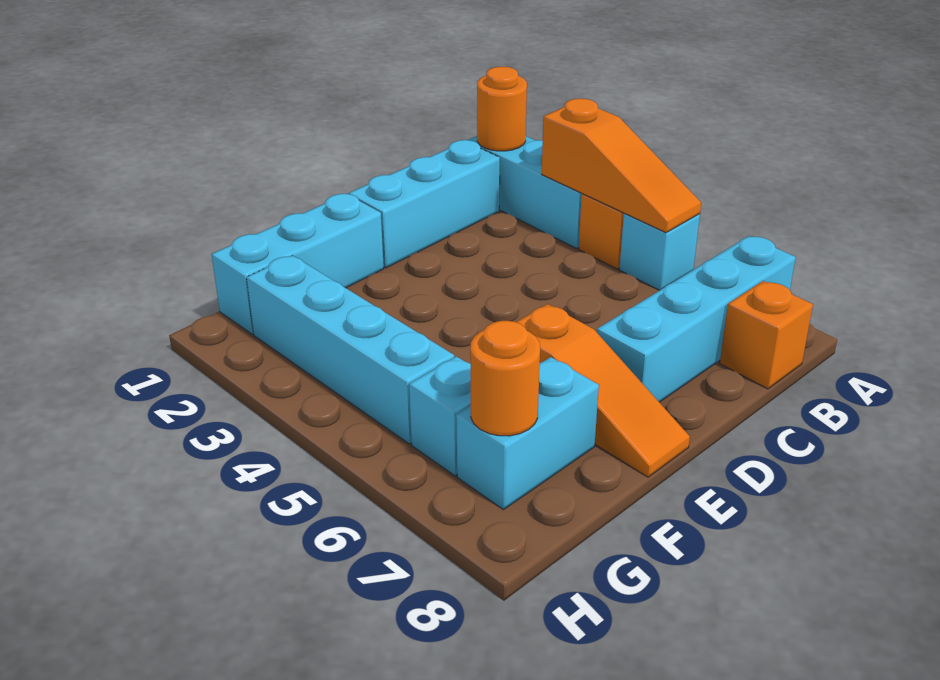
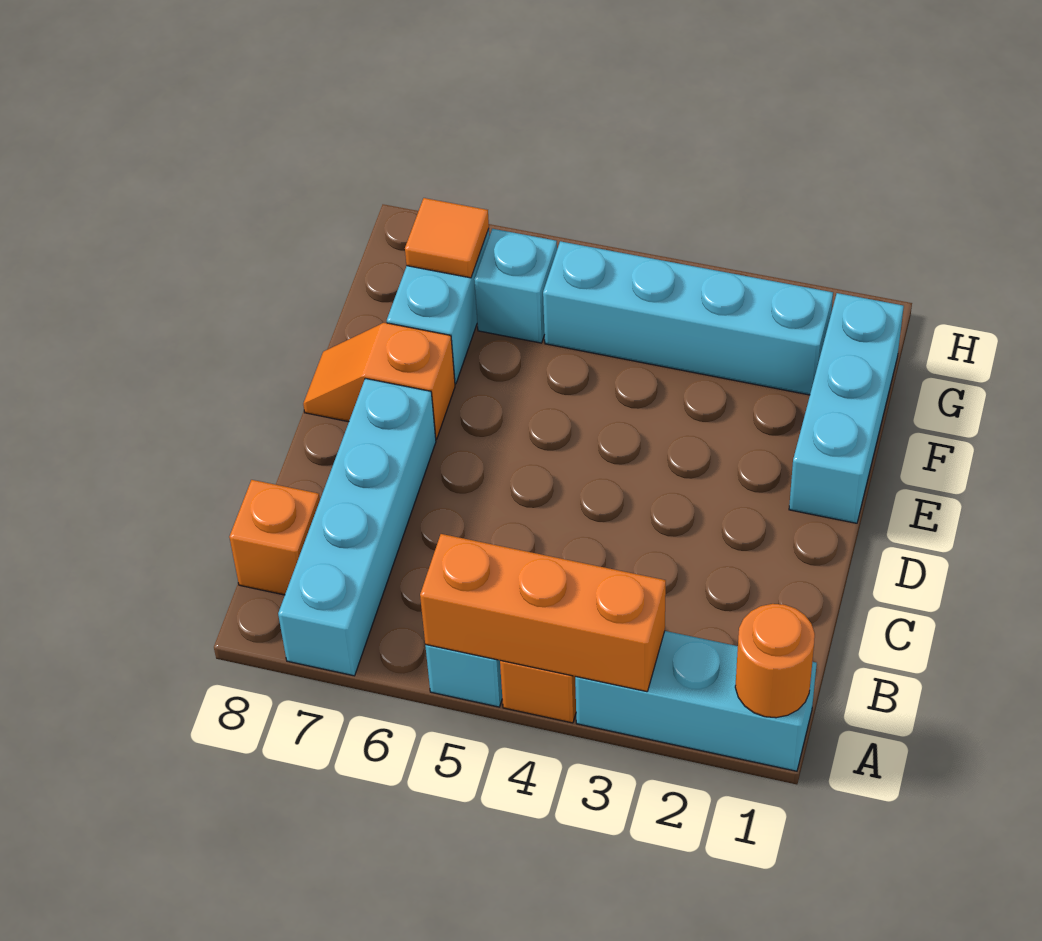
orange slope A3:A5 level 2 top 3 -> orange brick A3:A5 level 2
cyan brick B1:D1 level 1 -> none
orange slope E6:E8 level 1 top 6 -> orange slope E7:E8 level 1 top 7
orange round brick G7 level 2 -> orange tile G7 level 2

